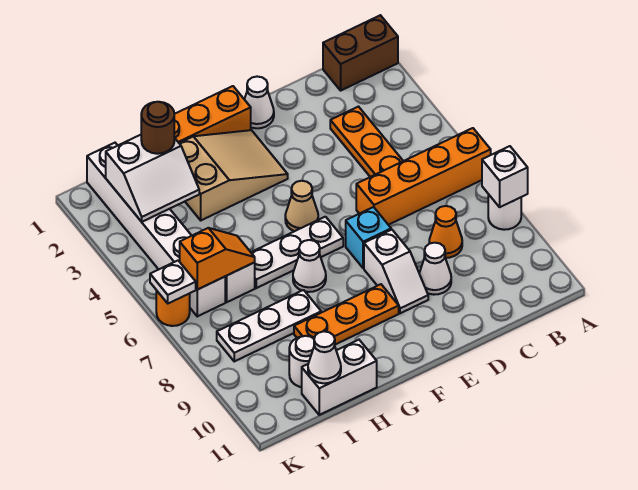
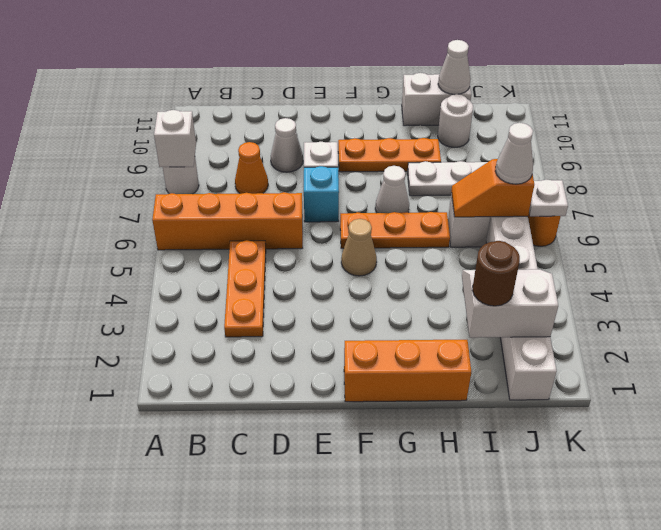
brown brick A1:B1 level 1 -> none
white cone E1 level 1 -> white cone J6 level 3
tan slope F2:H3 level 1 top H -> none
white plate F6:H6 level 1 -> orange plate F6:H6 level 1

